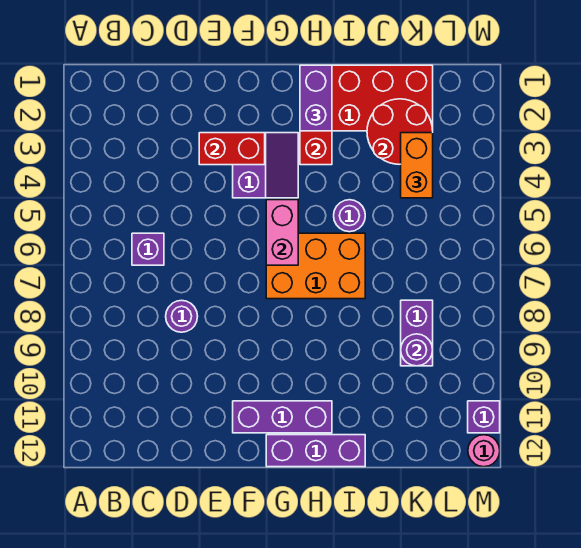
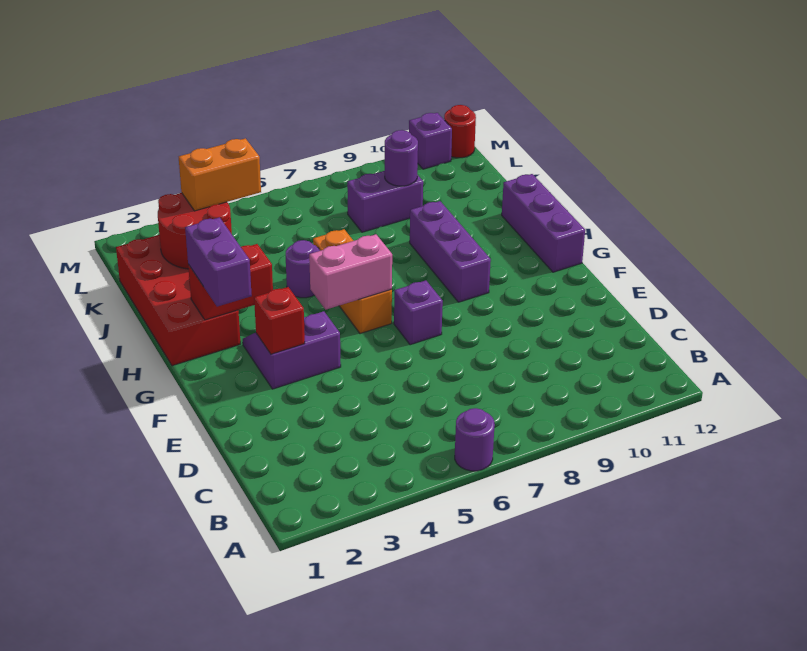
purple brick C6 level 1 -> purple brick F7 level 1
purple round brick D8 level 1 -> purple round brick A6 level 1
red brick E3:F3 level 2 -> red brick F3 level 2
purple brick F11:H11 level 1 -> purple brick G9:I9 level 1
orange brick G6:I7 level 1 -> orange brick G6:I6 level 1
purple brick H1:H2 level 3 -> purple brick G2:H2 level 3
pink round brick M12 level 1 -> red round brick M12 level 1

